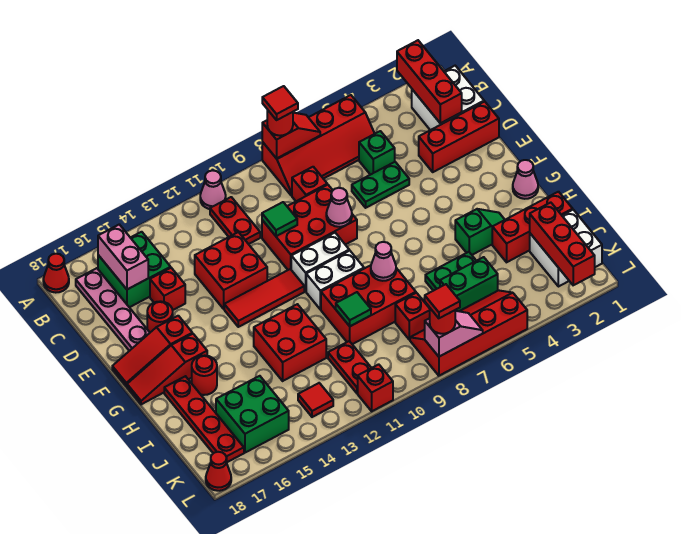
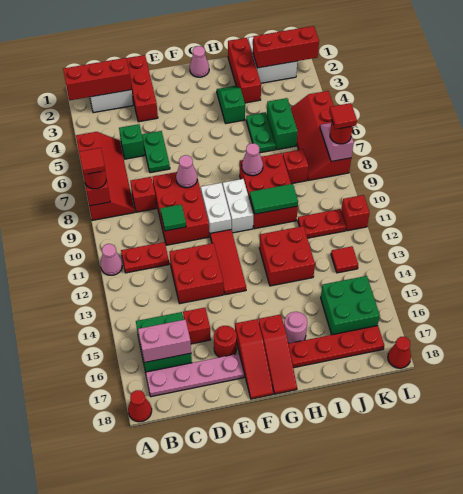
red round brick H16 level 1 -> pink round brick H16 level 1
green tile I10 level 2 -> green tile H10:I10 level 2

